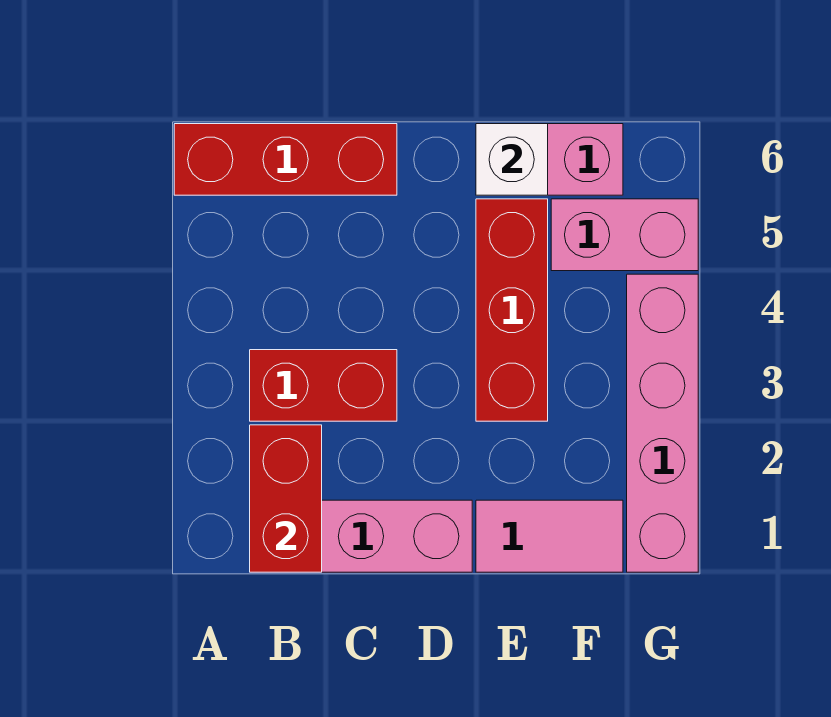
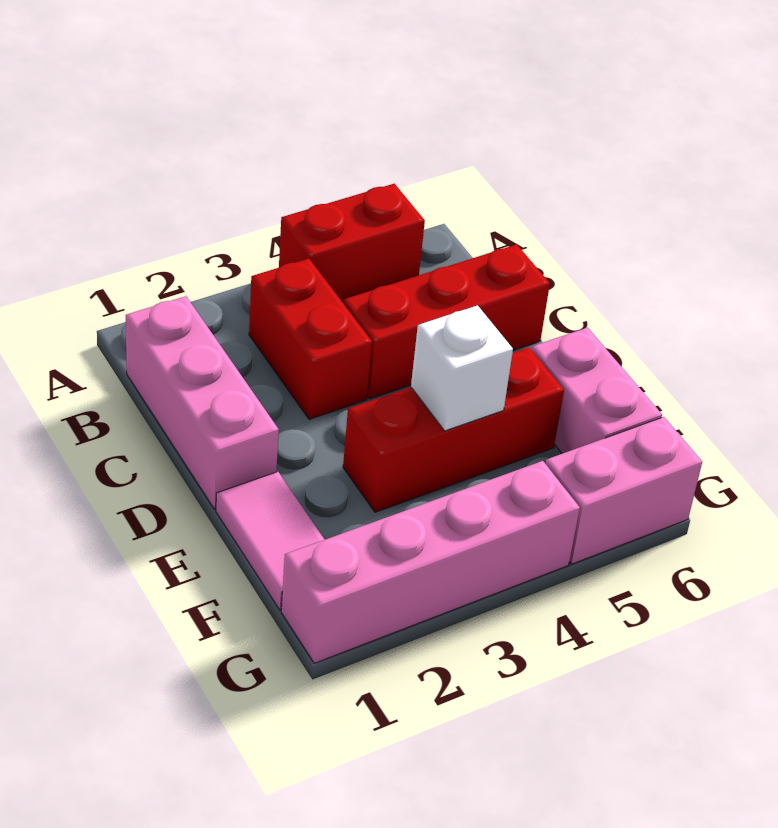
red brick A6:C6 level 1 -> red brick C4:C6 level 1
red brick B1:B2 level 2 -> red brick A4:A5 level 1
white brick E6 level 2 -> white brick E4 level 2
pink brick F5:G5 level 1 -> pink brick G5:G6 level 1

